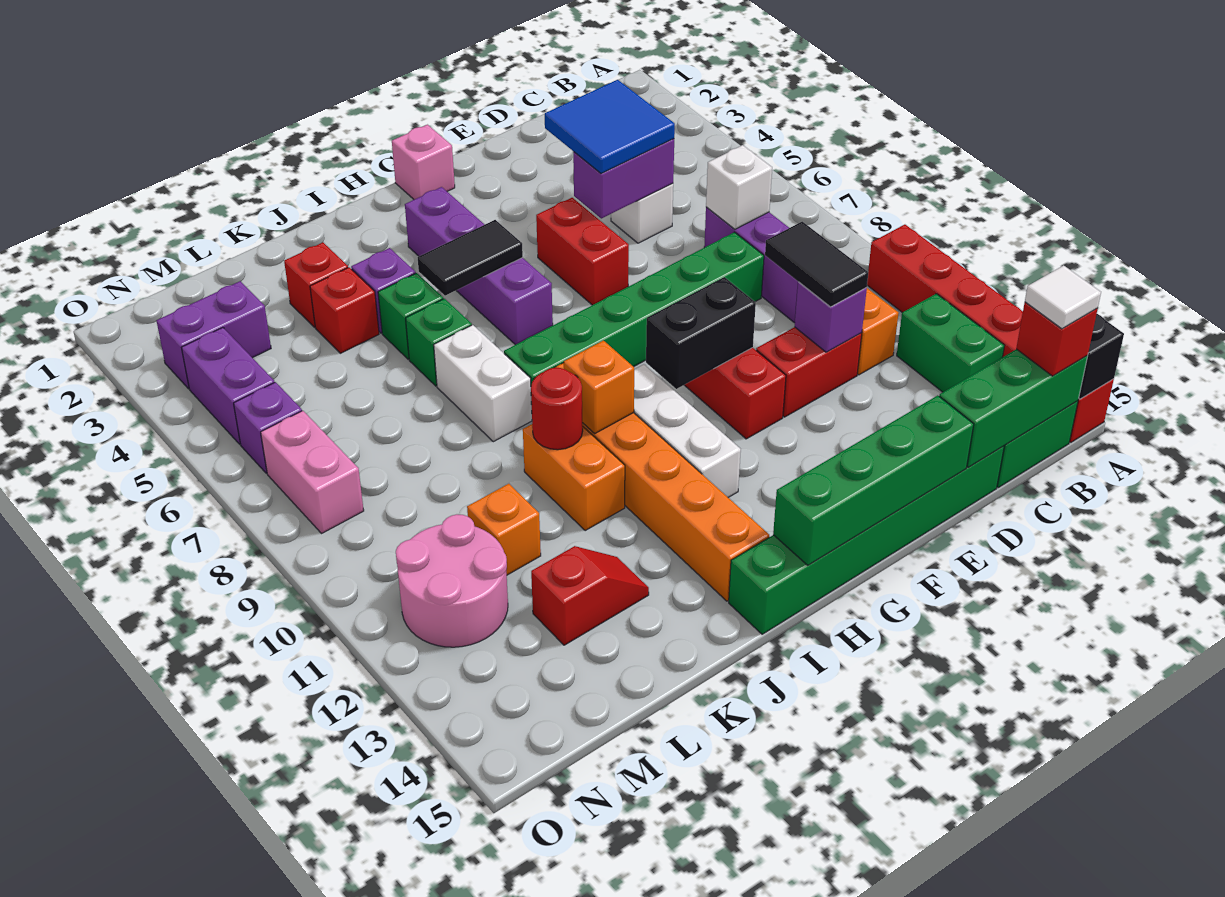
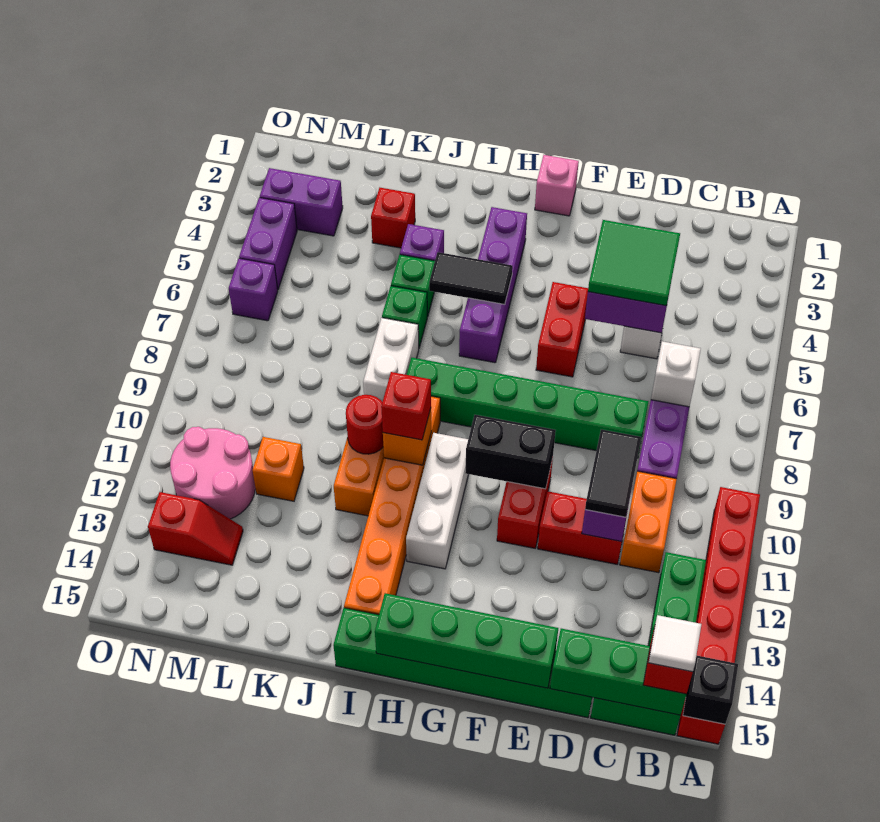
blue tile D4:E5 level 3 -> green tile D4:E5 level 3
red brick K4 level 1 -> red brick I10 level 3
red slope K13:L13 level 1 top L -> red slope M13:N13 level 1 top N
pink brick N7:N8 level 1 -> none

